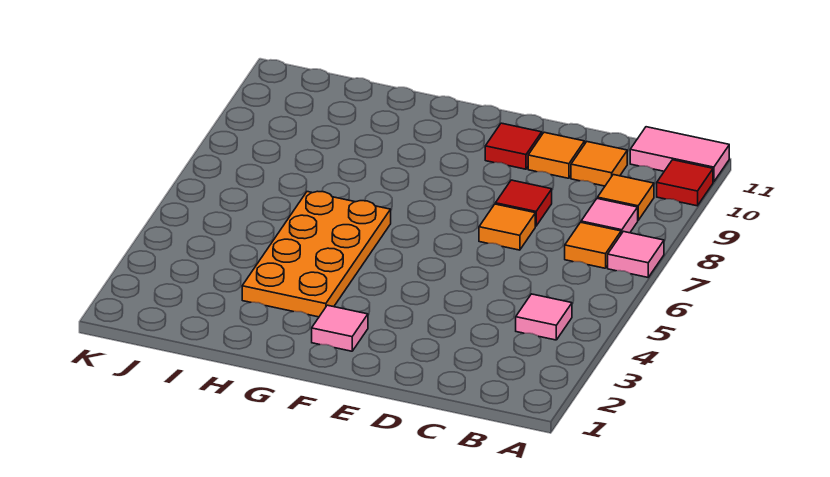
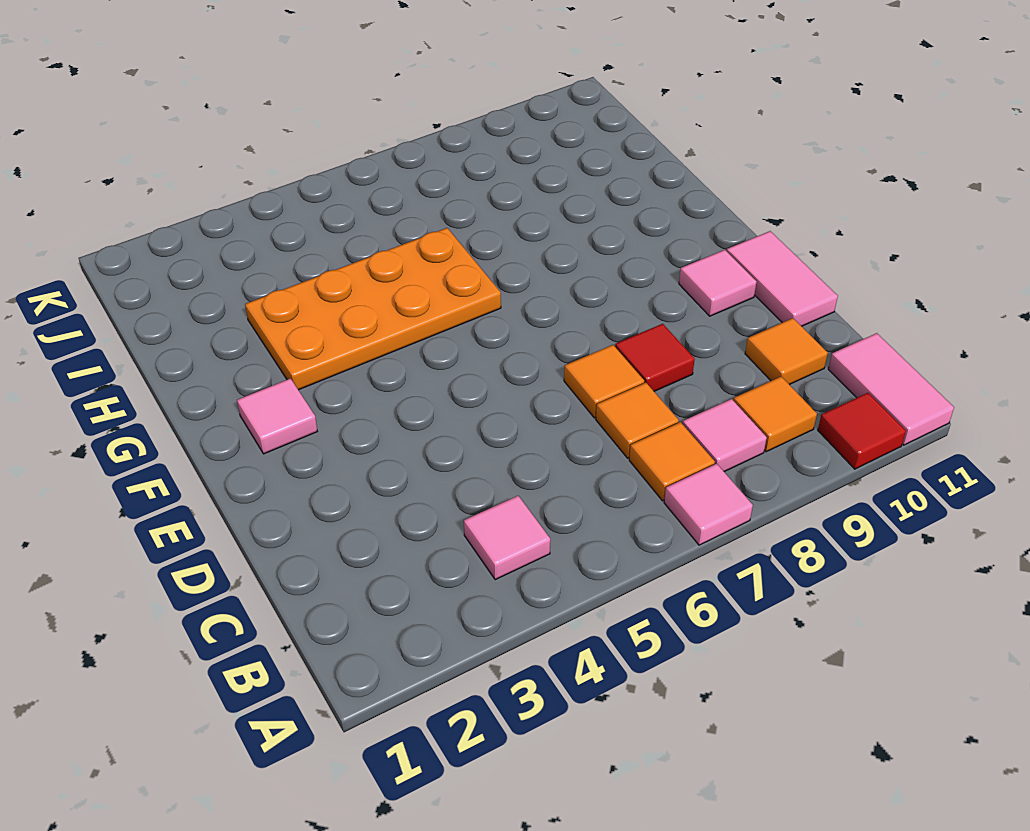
orange tile D10 level 1 -> orange tile C7 level 1
none -> pink tile D11:E11 level 1
red tile E10 level 1 -> pink tile E10 level 1

